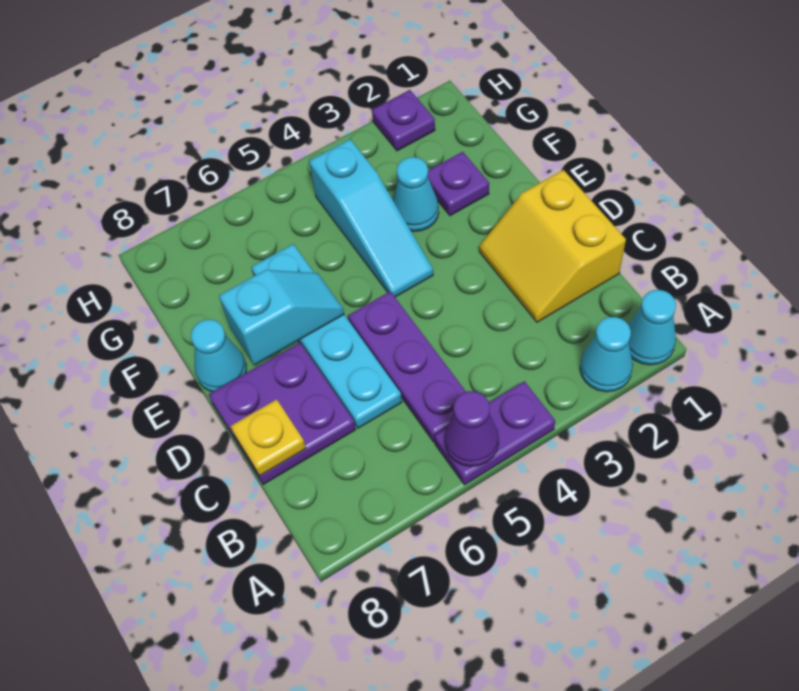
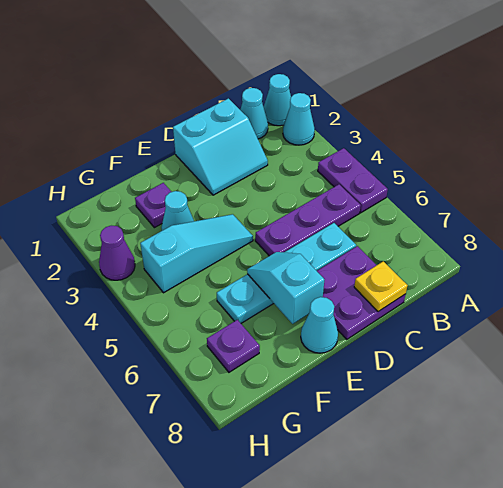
purple cone A5 level 2 -> purple cone H3 level 1
none -> cyan cone B1 level 1
yellow slope C1:D2 level 1 top 1 -> cyan slope C1:D2 level 1 top 1
purple plate H2 level 1 -> purple plate G7 level 1

